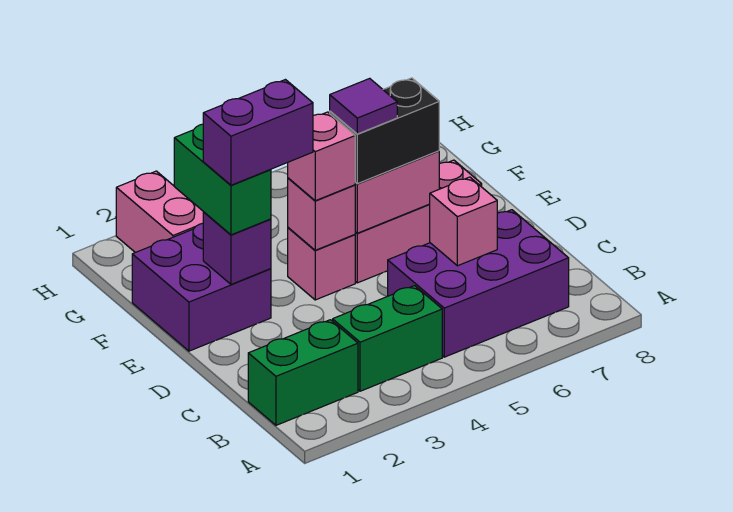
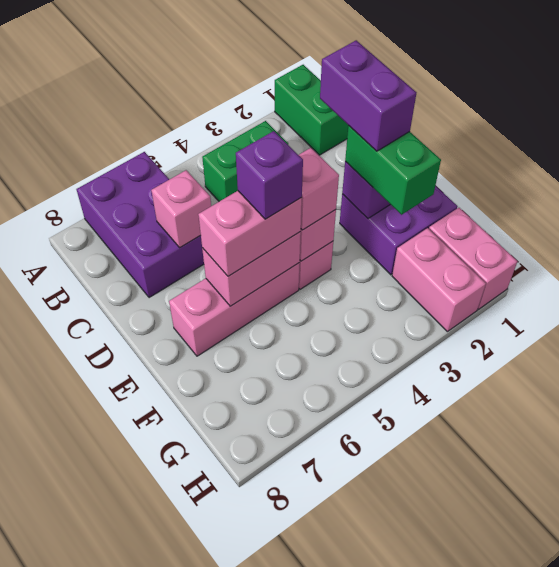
green brick B1:B2 level 1 -> green brick A1:B1 level 1
purple brick B5:C7 level 1 -> purple brick A6:C7 level 1
purple brick E2:E3 level 4 -> purple brick D2:E2 level 4
black brick E5:E6 level 3 -> pink brick E5:E6 level 3
purple tile E5 level 4 -> purple brick E5 level 4
none -> pink brick G1:H1 level 1

